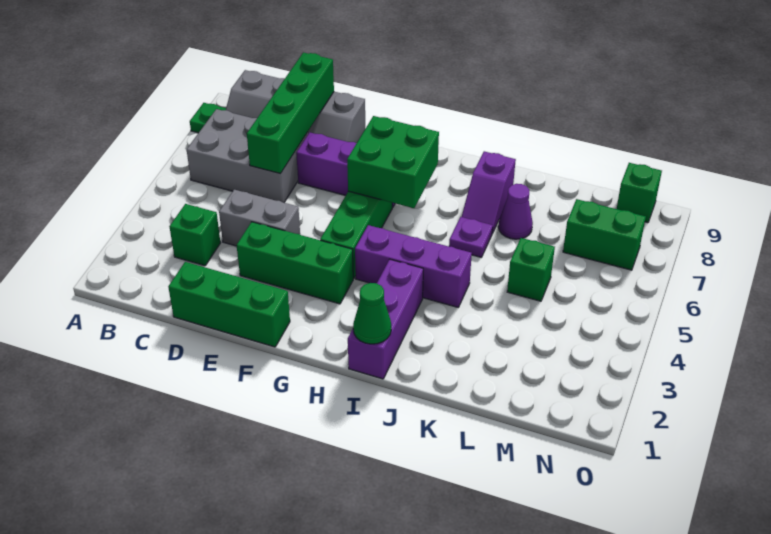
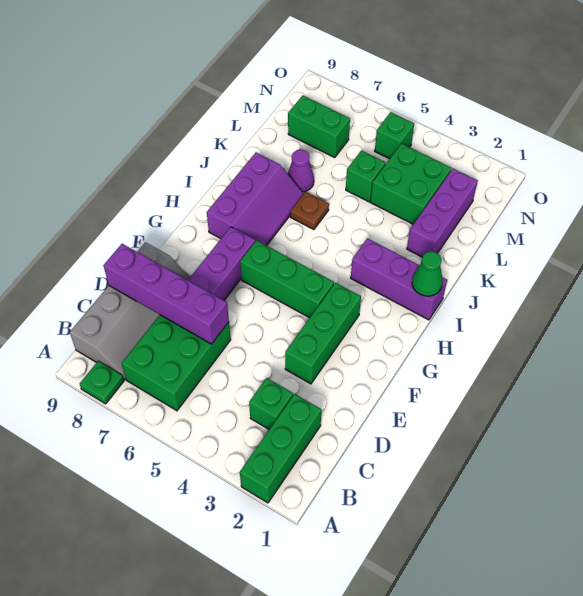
grey brick B6:D7 level 1 -> green brick B6:D7 level 1
green brick D1:F1 level 1 -> green brick A2:C2 level 1
grey brick D4:E4 level 1 -> none
green brick D6:D9 level 2 -> purple brick D6:D9 level 2
green brick G6:H7 level 2 -> green brick L3:M4 level 1
purple brick H4:J4 level 1 -> purple brick K2:M2 level 1
purple plate J6 level 1 -> brown plate J6 level 1
purple slope J7:J8 level 1 top 8 -> purple slope H7:J8 level 1 top 8
green brick M7:N7 level 1 -> green brick M7:M8 level 1
green brick N9 level 1 -> green brick N5 level 1

